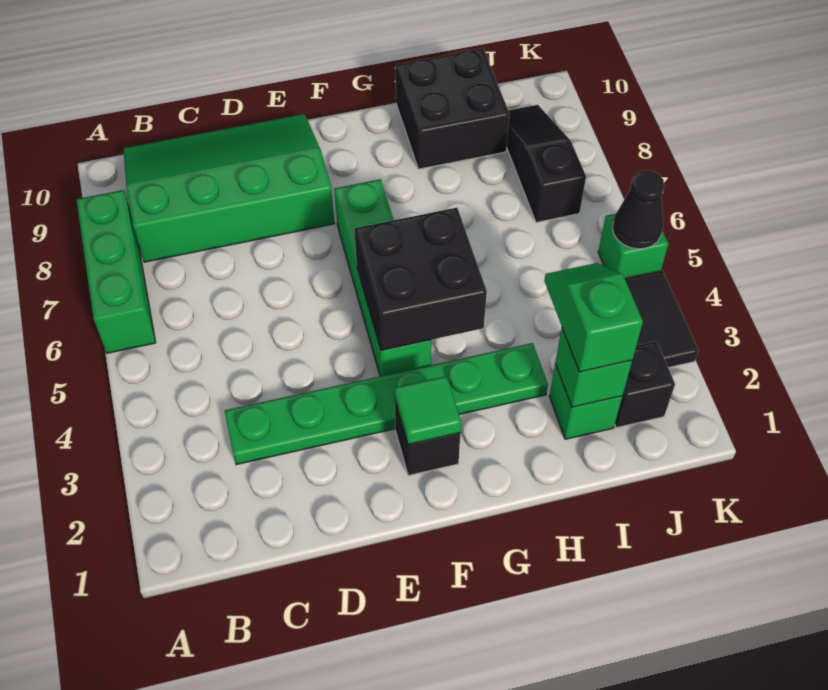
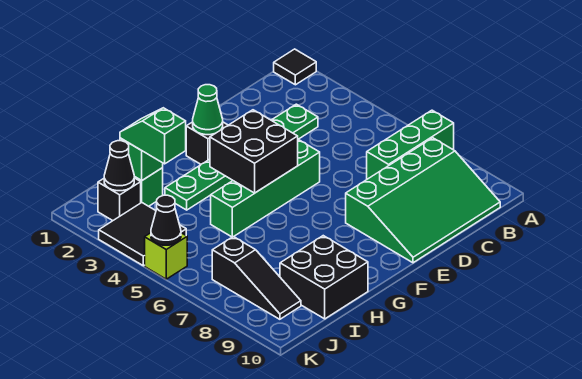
none -> black tile A1 level 1
green brick A6:A8 level 1 -> green brick A7:C7 level 1
green tile F2 level 2 -> green cone F2 level 2
green brick F4:F7 level 1 -> green brick E5:H5 level 1
green slope I2:I3 level 3 top 2 -> green slope I2:I3 level 3 top 3
none -> black cone J2 level 2
green brick K5 level 1 -> lime brick K5 level 1

